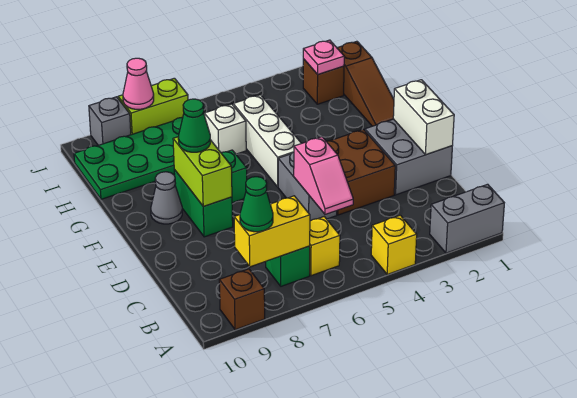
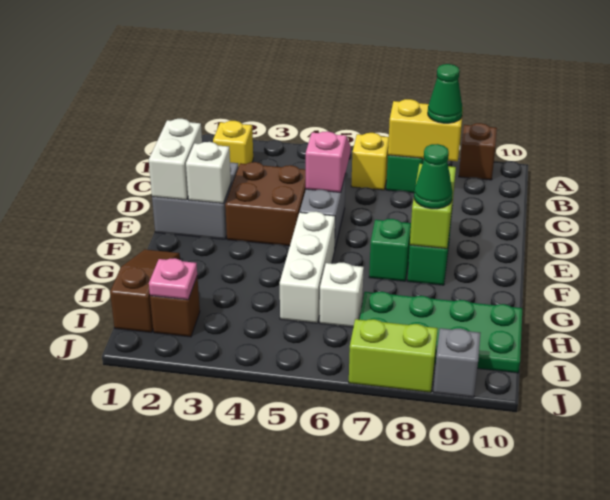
grey brick A1:A2 level 1 -> none
yellow brick A4 level 1 -> yellow brick B2 level 1
none -> white brick E2 level 2
grey cone F9 level 1 -> none
pink cone J8 level 2 -> none

